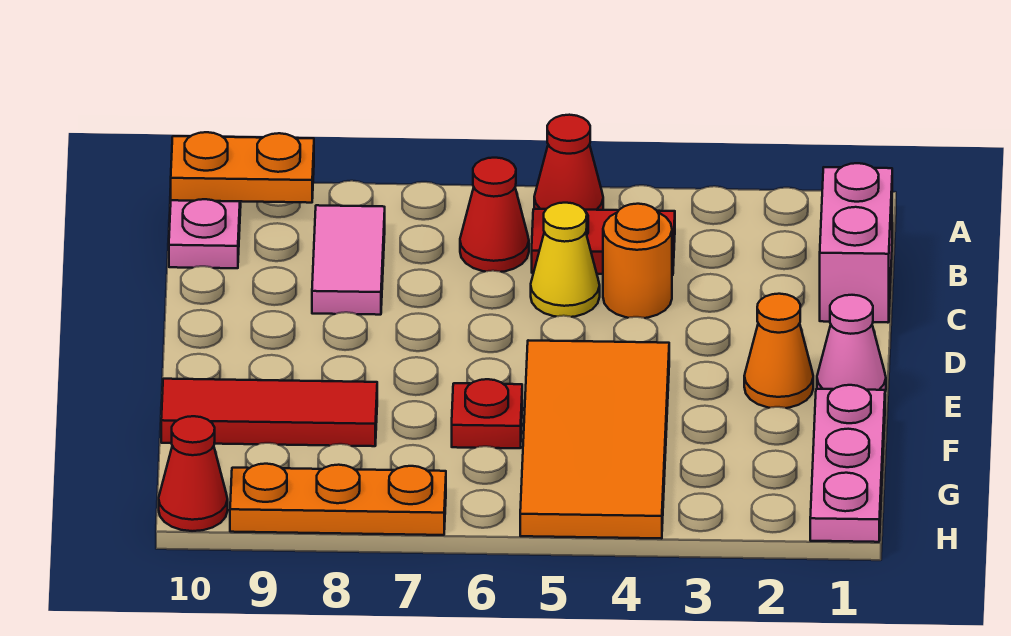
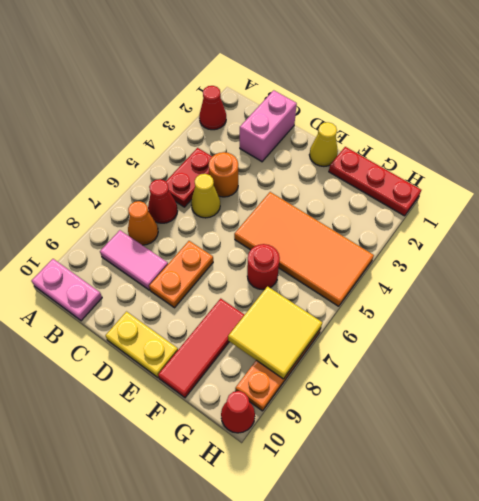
red cone A5 level 1 -> red cone A2 level 1
orange plate A9:A10 level 2 -> orange plate D7:D8 level 1
pink brick B1:C1 level 1 -> pink brick C1:C2 level 1
none -> yellow plate D10:E10 level 1
pink cone E1 level 1 -> yellow cone E1 level 1
orange cone E2 level 1 -> orange cone B7 level 1
pink plate F1:H1 level 1 -> red plate F1:H1 level 1
red plate F6 level 1 -> red round brick F6 level 1
none -> yellow tile G7:H8 level 2

